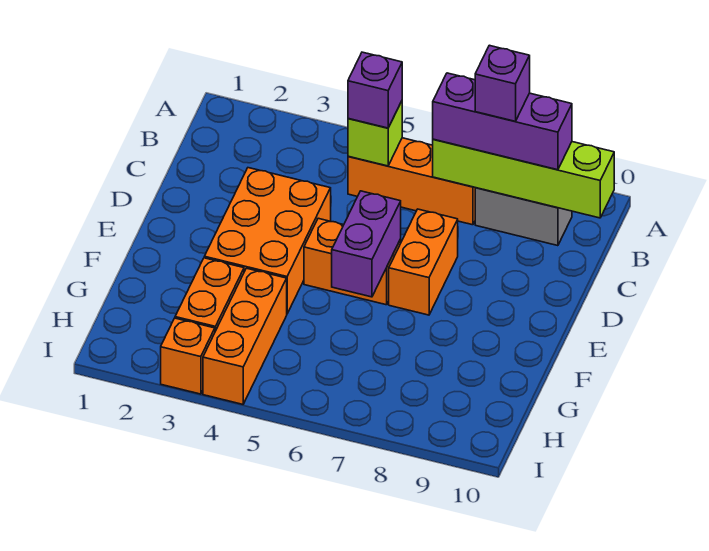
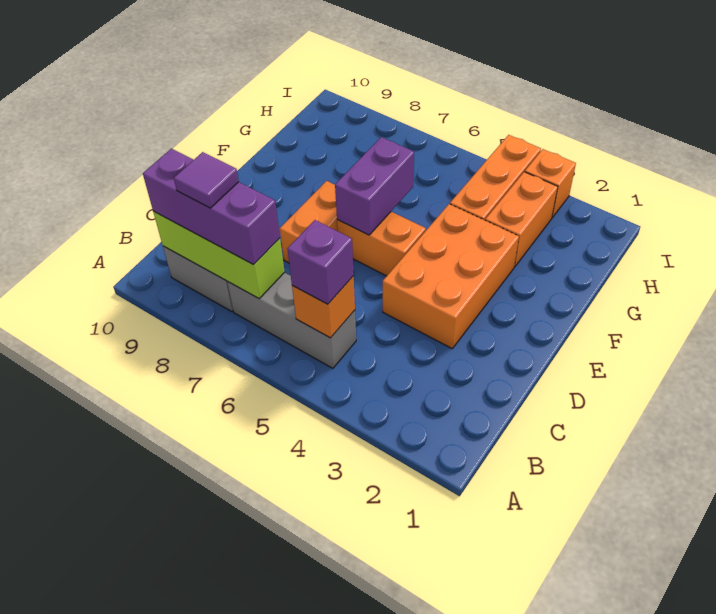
orange brick B5:B7 level 1 -> grey brick B5:B7 level 1
lime brick B5 level 2 -> orange brick B5 level 2
lime brick B7:B10 level 2 -> lime brick B7:B9 level 2
purple brick B8 level 4 -> purple tile B8 level 4

